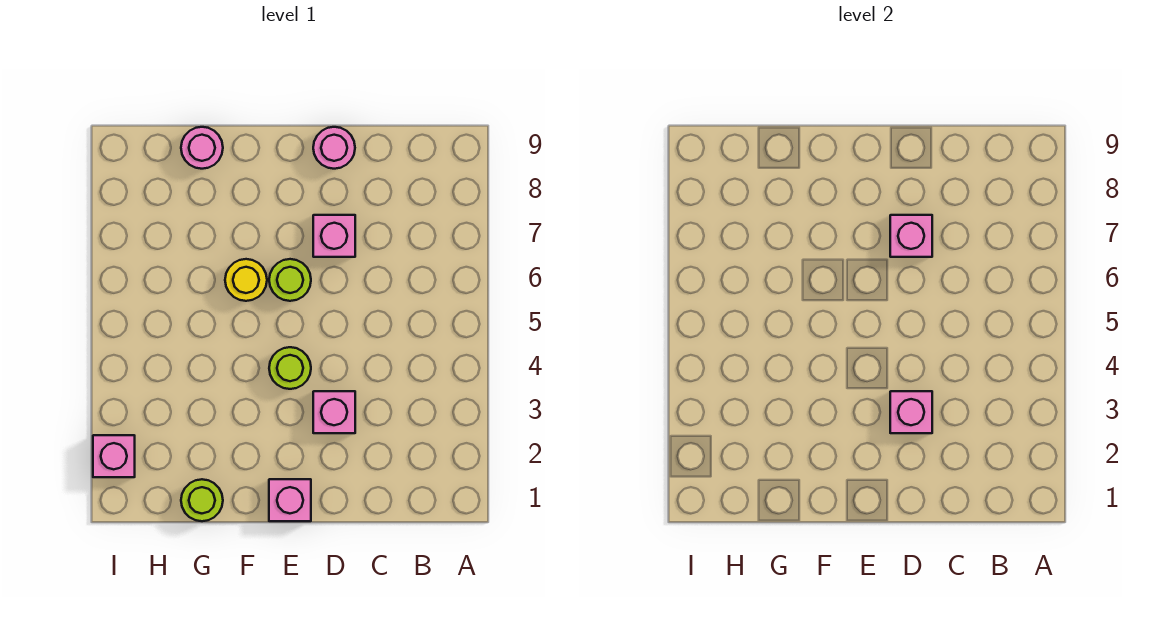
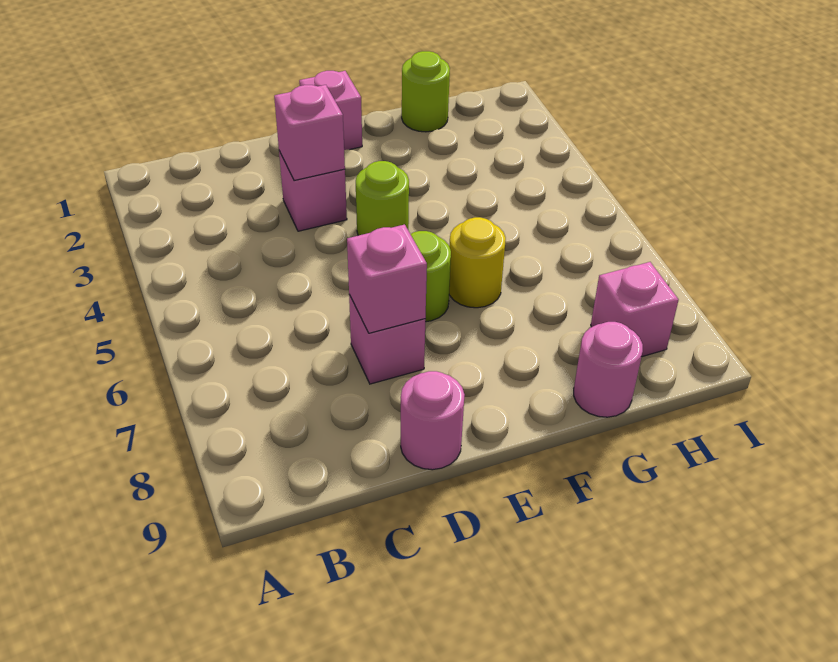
pink brick I2 level 1 -> pink brick H8 level 1

